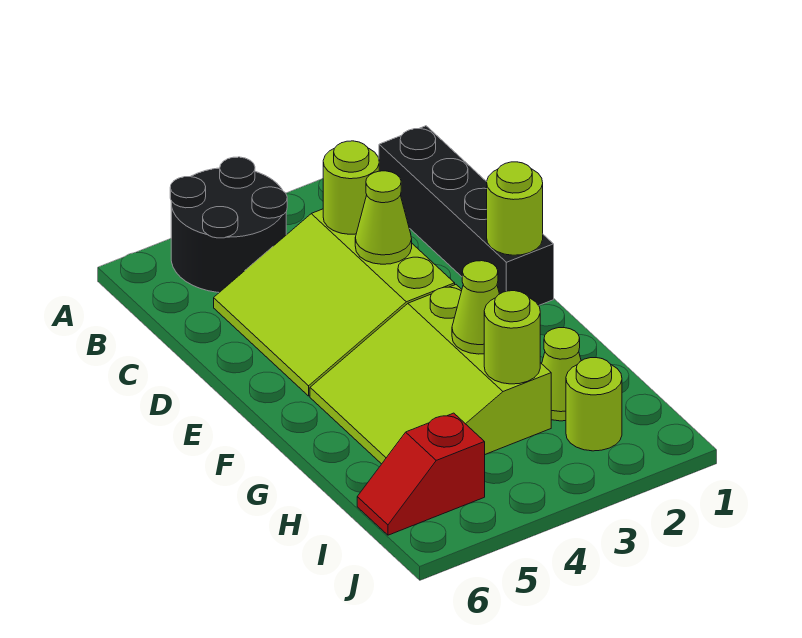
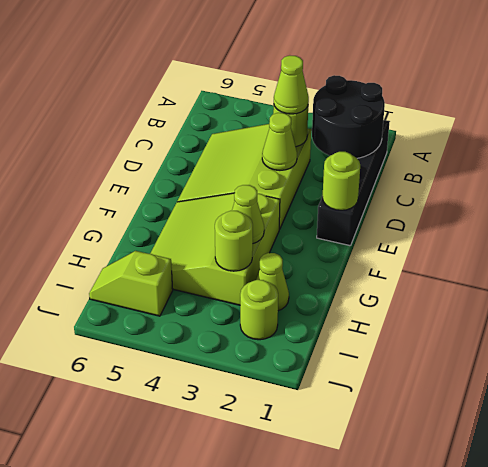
black round brick A4:B5 level 1 -> black round brick B1:C2 level 2
none -> lime cone C3 level 3
red slope I5:I6 level 1 top 5 -> lime slope I5:I6 level 1 top 5

